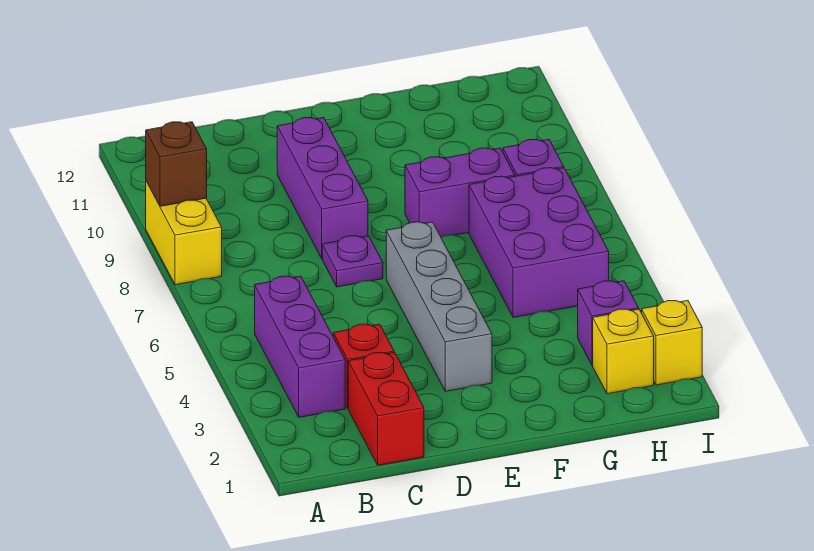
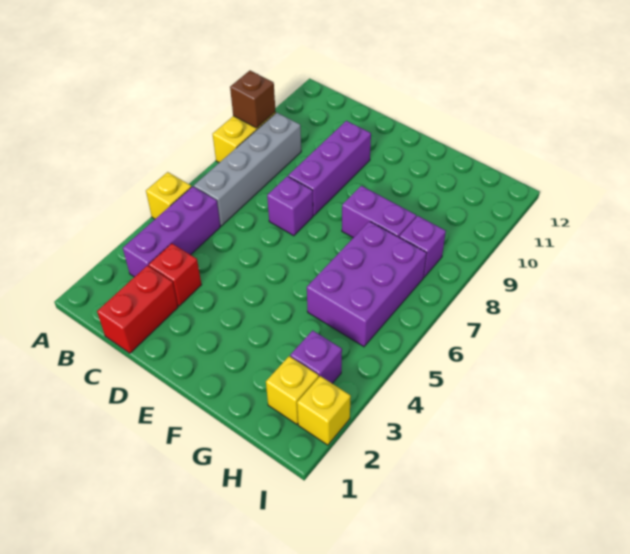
none -> yellow brick A5 level 1
purple plate D7 level 1 -> purple brick D7 level 1
grey brick E3:E6 level 1 -> grey brick B6:B9 level 1

